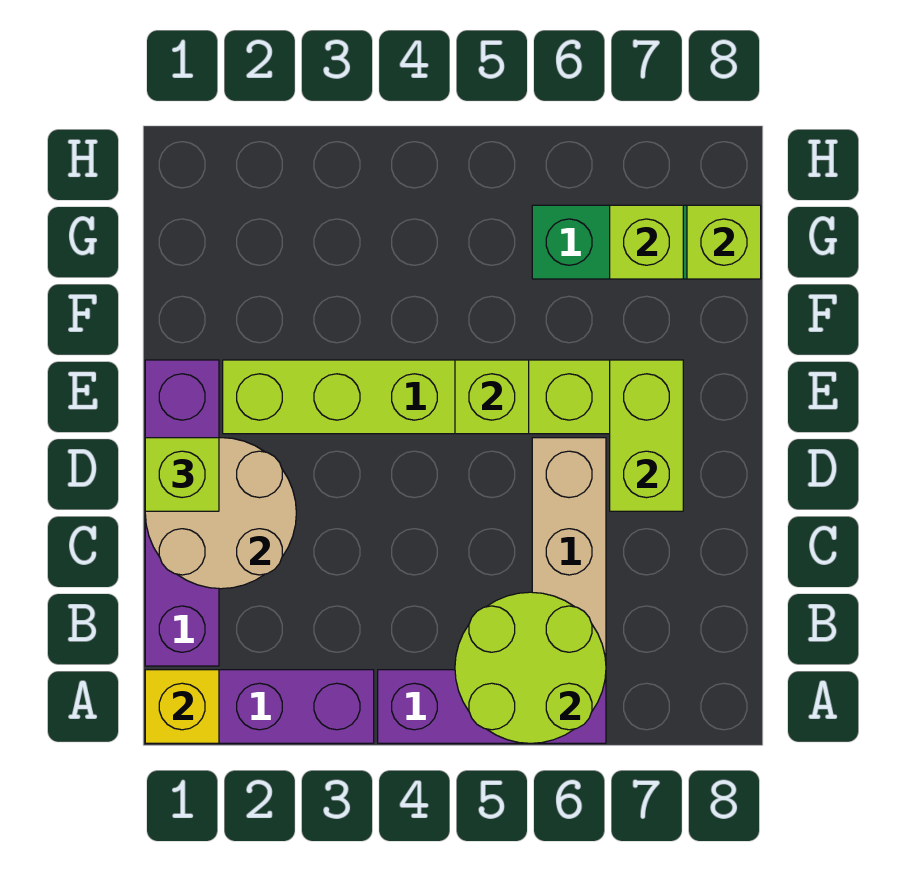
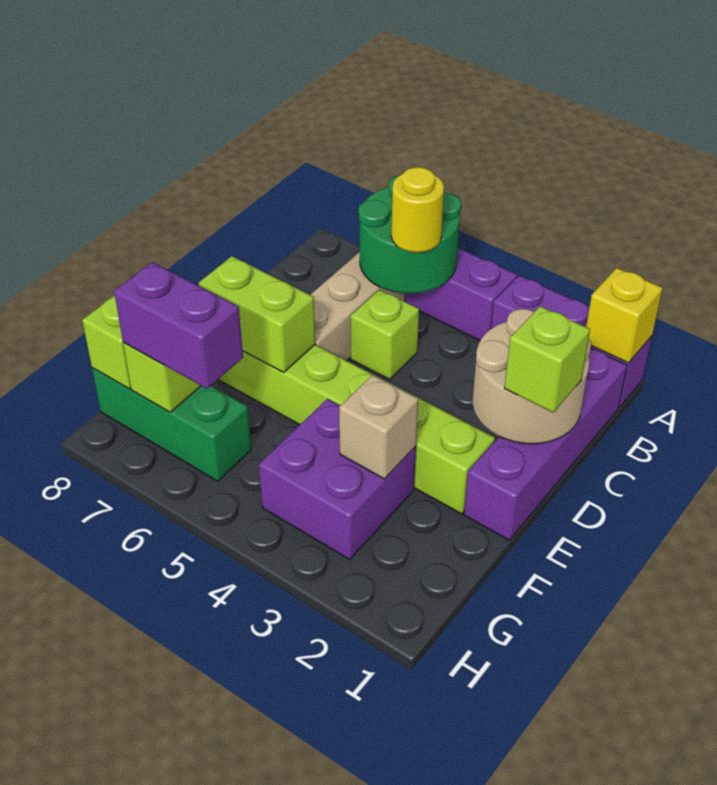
lime round brick A5:B6 level 2 -> green round brick A5:B6 level 2
none -> yellow round brick B5 level 3
lime brick D7:E7 level 2 -> lime brick E6:E7 level 2
lime brick E5 level 2 -> lime brick C5 level 1
none -> purple brick F3:G4 level 1
none -> tan brick F3 level 2
none -> purple brick G6:G7 level 3

